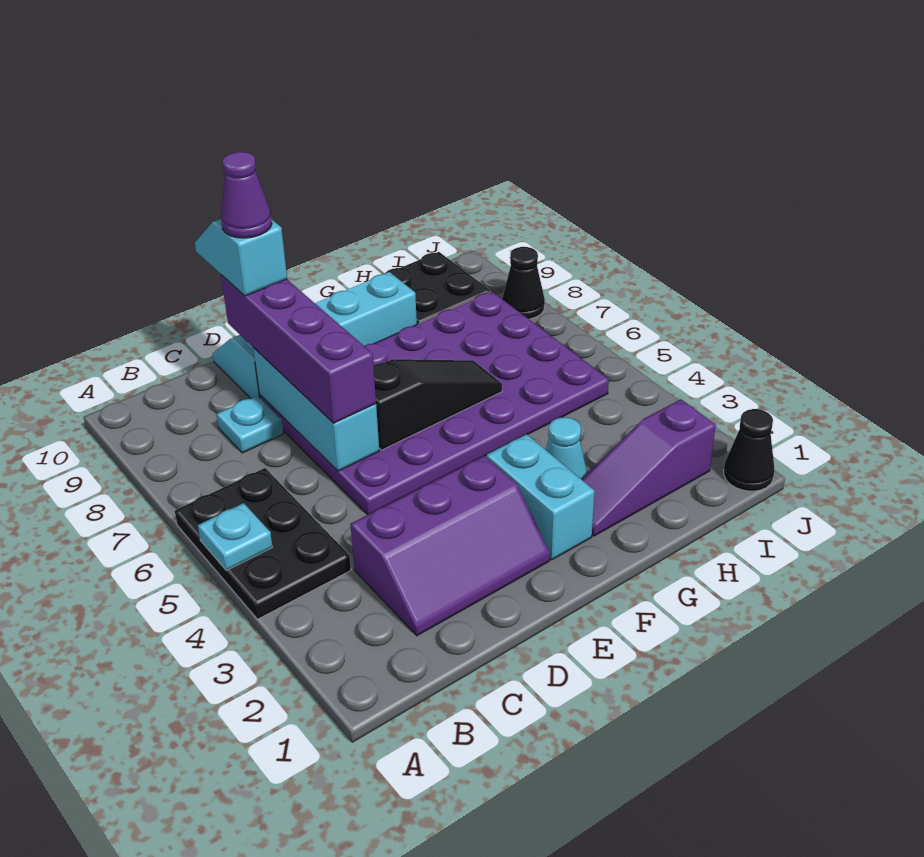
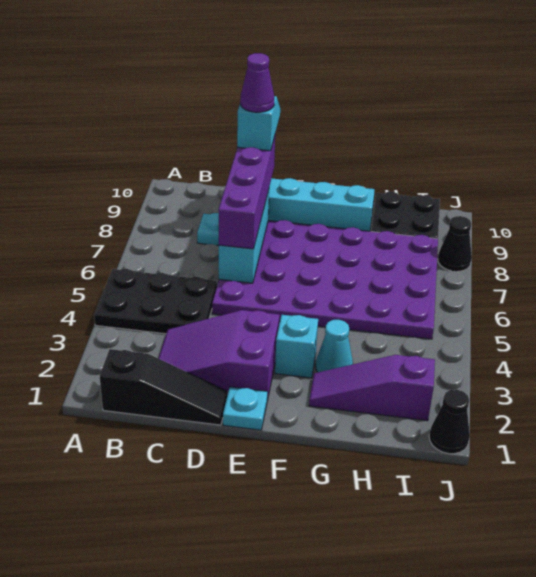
black plate A4:B6 level 1 -> black plate A4:C5 level 1
cyan plate A5 level 2 -> cyan plate E1 level 1
purple slope C2:E3 level 1 top 3 -> purple slope C2:E3 level 1 top E
black slope E6:G6 level 2 top E -> black slope B1:D1 level 1 top B
cyan brick F2:F3 level 1 -> cyan brick F3 level 1

